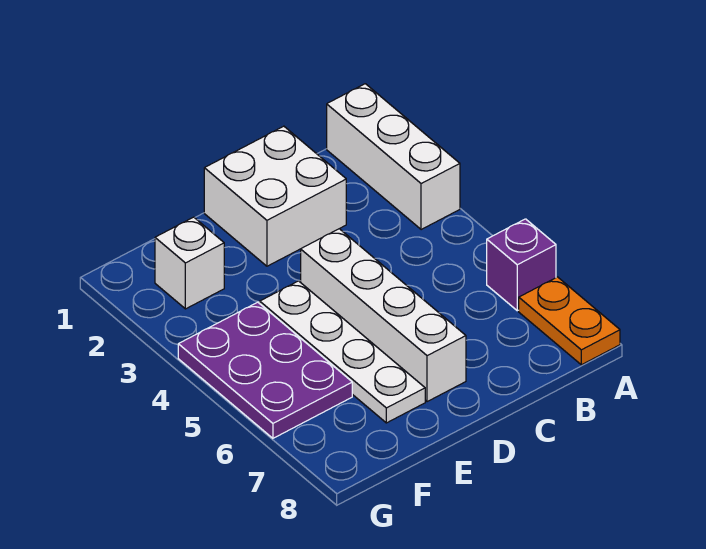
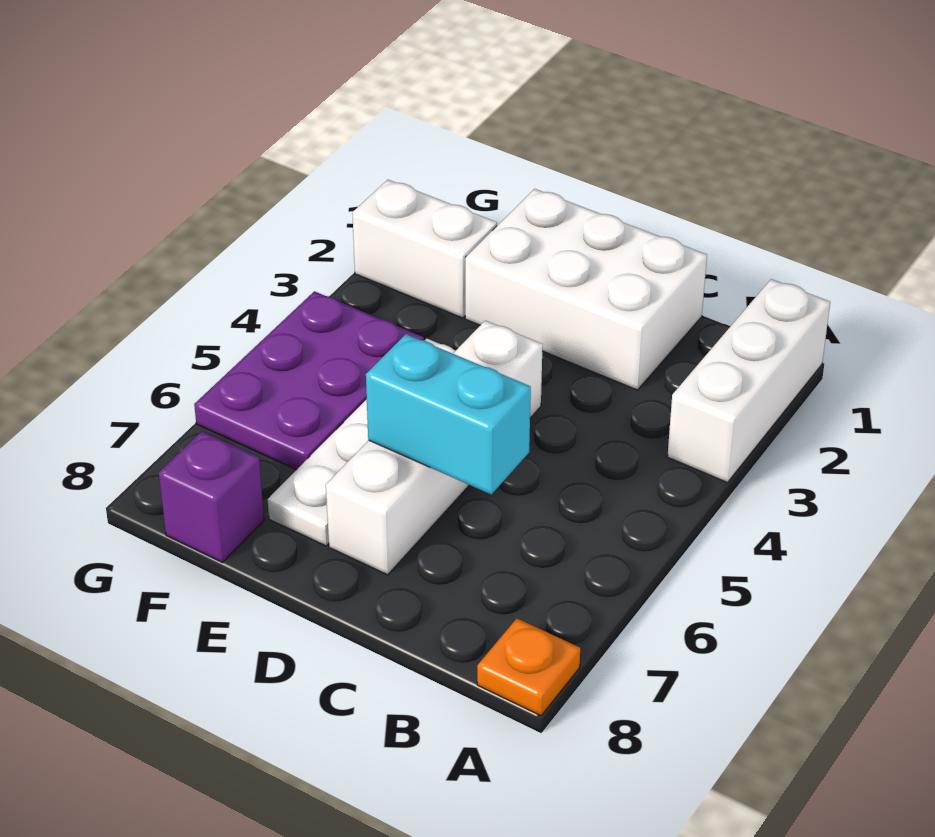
purple brick A6 level 1 -> purple brick F8 level 1
orange plate A7:A8 level 1 -> orange plate A8 level 1
white brick C1:D2 level 1 -> white brick C1:E2 level 1
none -> cyan brick C6:D6 level 2
white brick F2 level 1 -> white brick F2:G2 level 1

